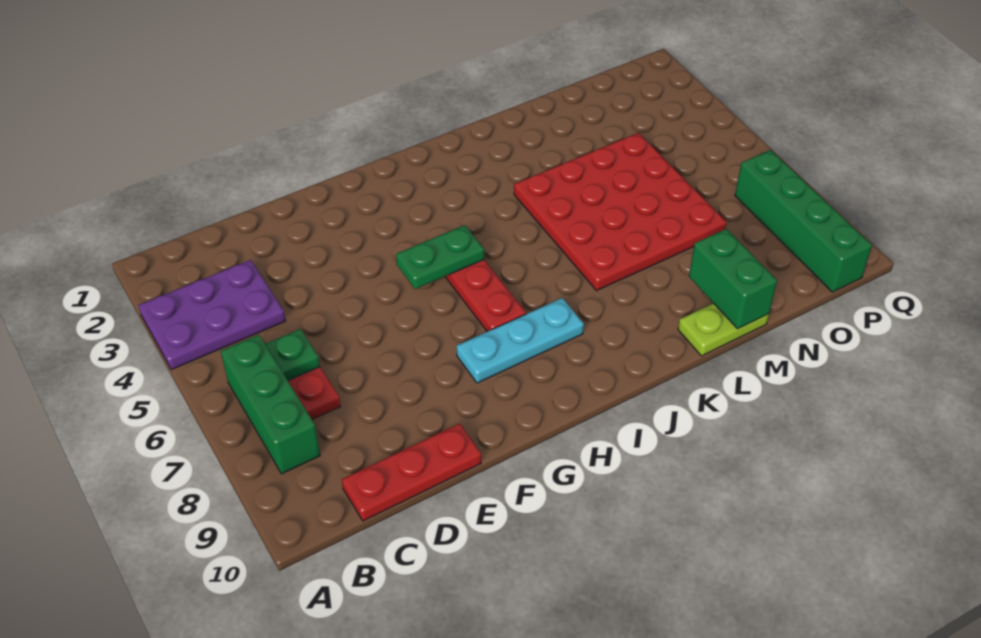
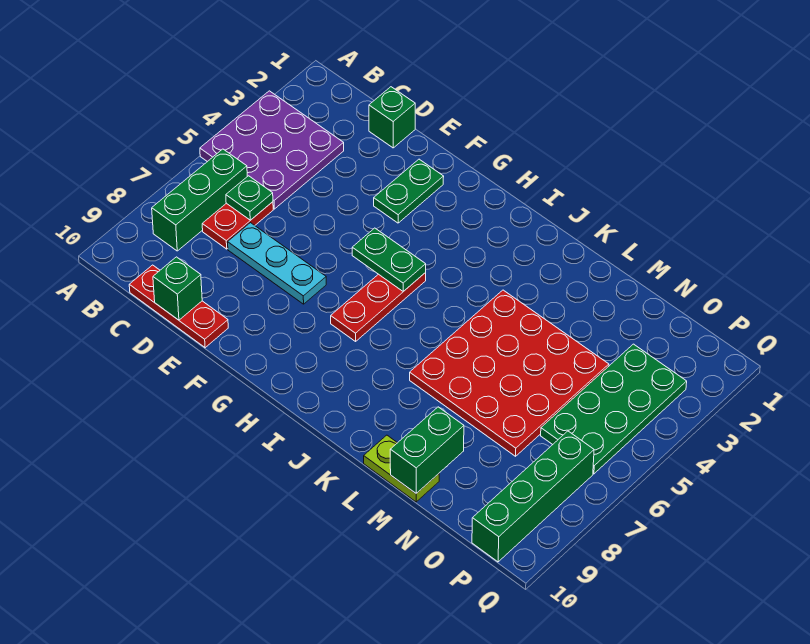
purple plate A3:C4 level 1 -> purple plate A3:C5 level 1
none -> green brick D1 level 1
none -> green brick D10 level 2
none -> green plate F2:F3 level 1
cyan plate G8:I8 level 1 -> cyan plate D7:F7 level 1
none -> green plate O3:P6 level 1

